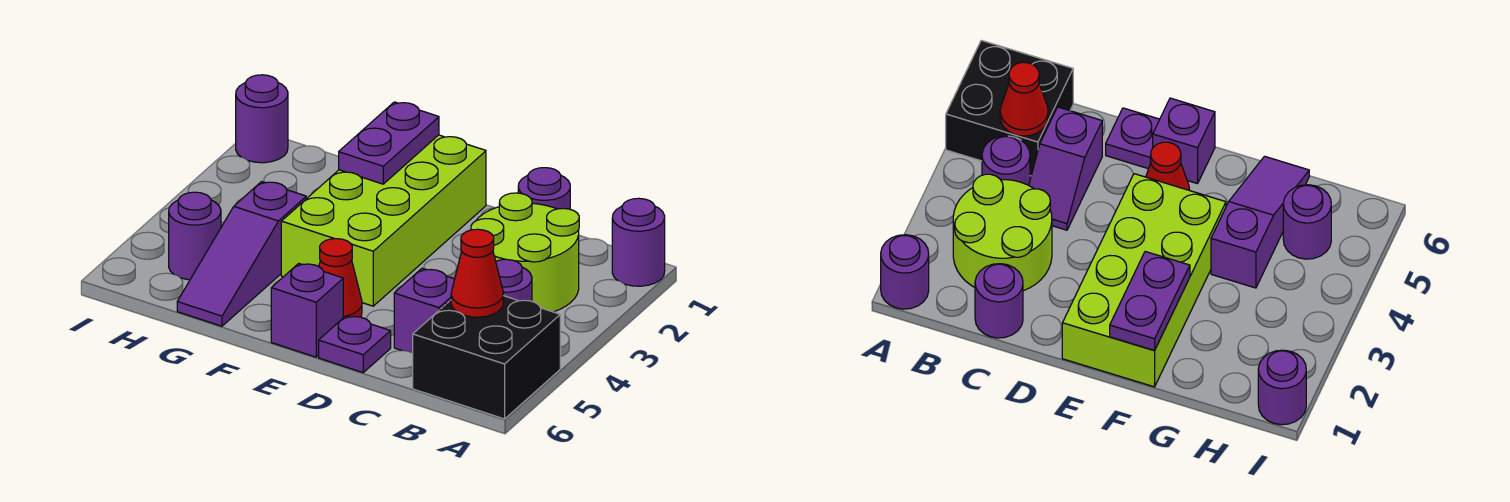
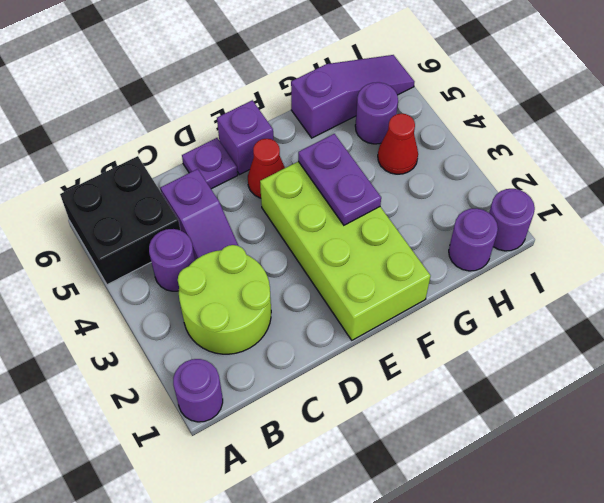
red cone B5 level 2 -> red cone H4 level 1
purple round brick C1 level 1 -> purple round brick H1 level 1
purple plate F1:F2 level 2 -> purple plate F3:F4 level 2
purple slope G4:G6 level 1 top 4 -> purple slope G6:I6 level 1 top G

